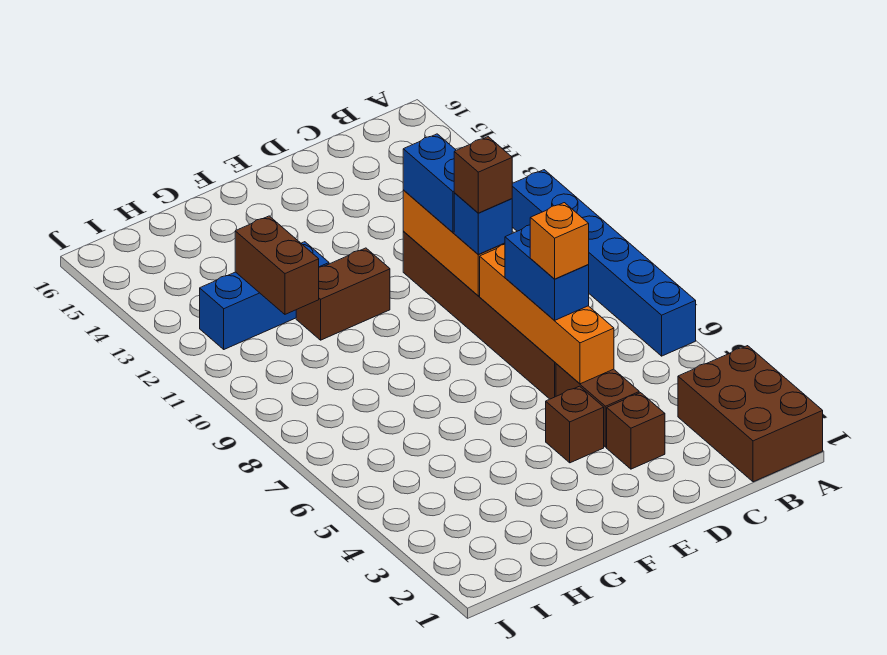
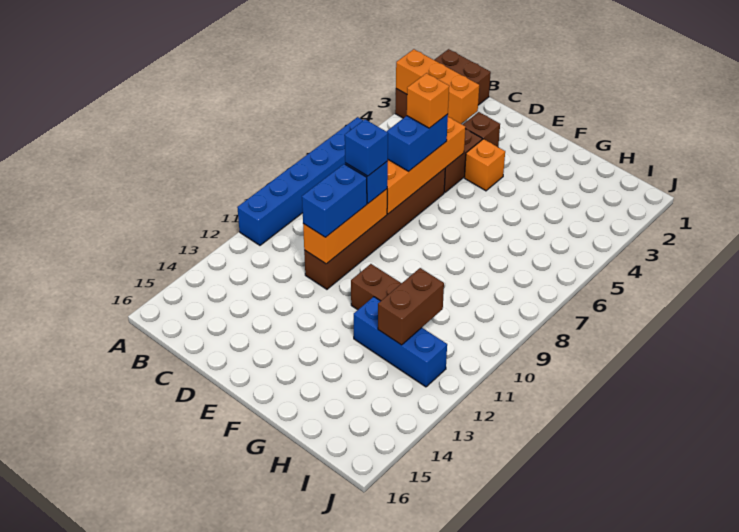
none -> orange brick A3:C3 level 2
brown brick D9 level 4 -> blue brick D9 level 4
brown brick E4 level 1 -> orange brick E4 level 1

